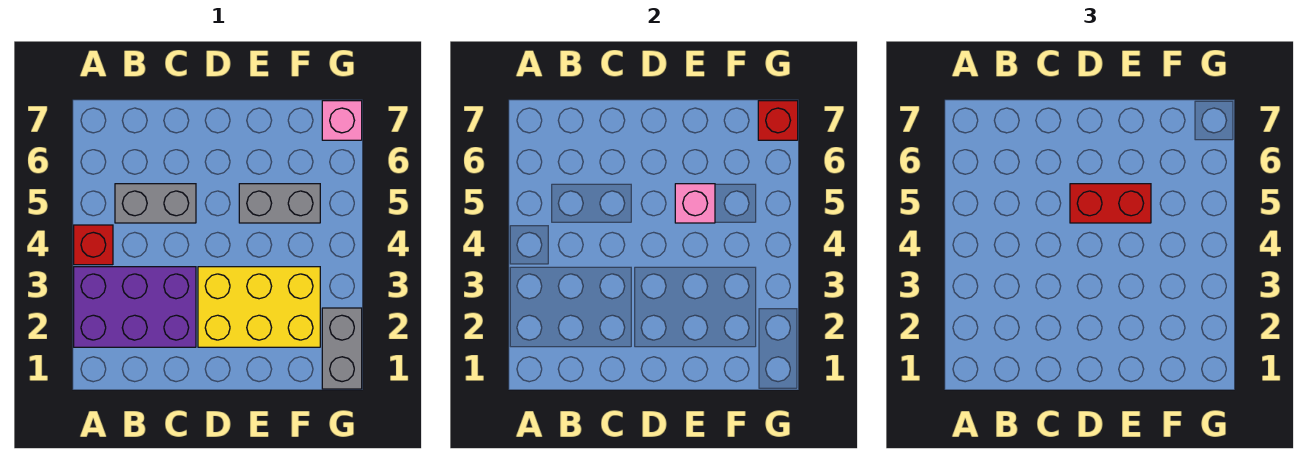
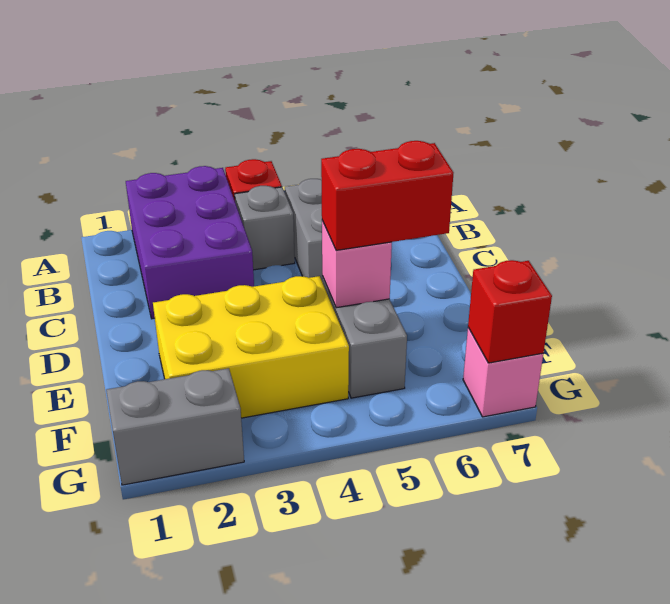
none -> grey brick B4 level 1
yellow brick D2:F3 level 1 -> yellow brick E2:F4 level 1
red brick D5:E5 level 3 -> red brick E5:E6 level 3

